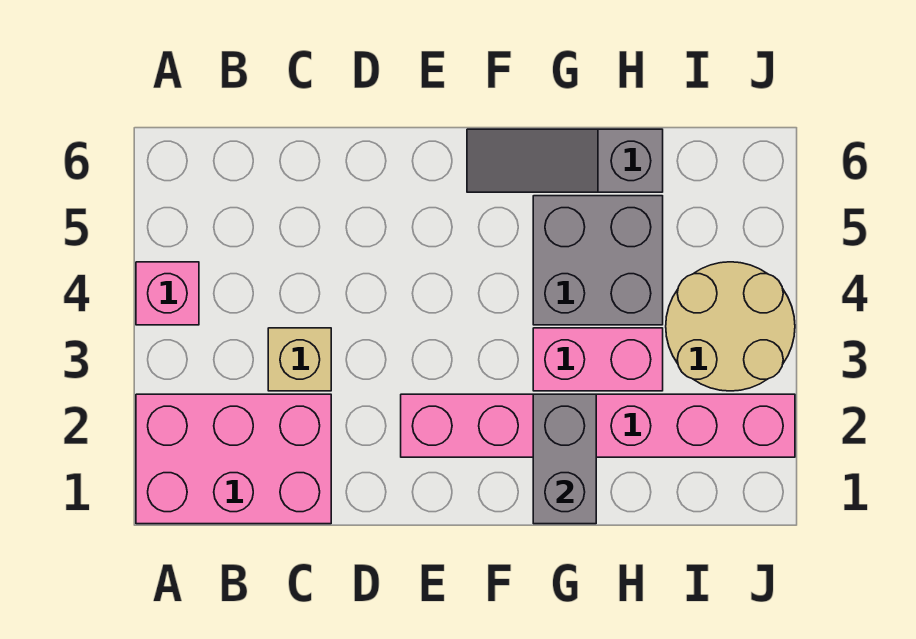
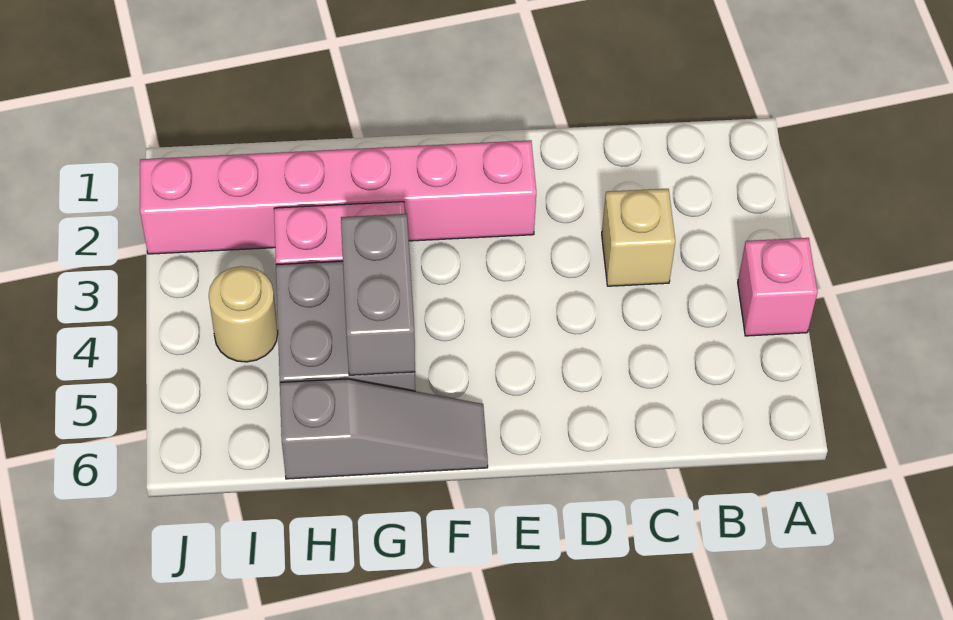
pink brick A1:C2 level 1 -> none
grey brick G1:G2 level 2 -> grey brick G4:G5 level 2
tan round brick I3:J4 level 1 -> tan round brick I4 level 1

